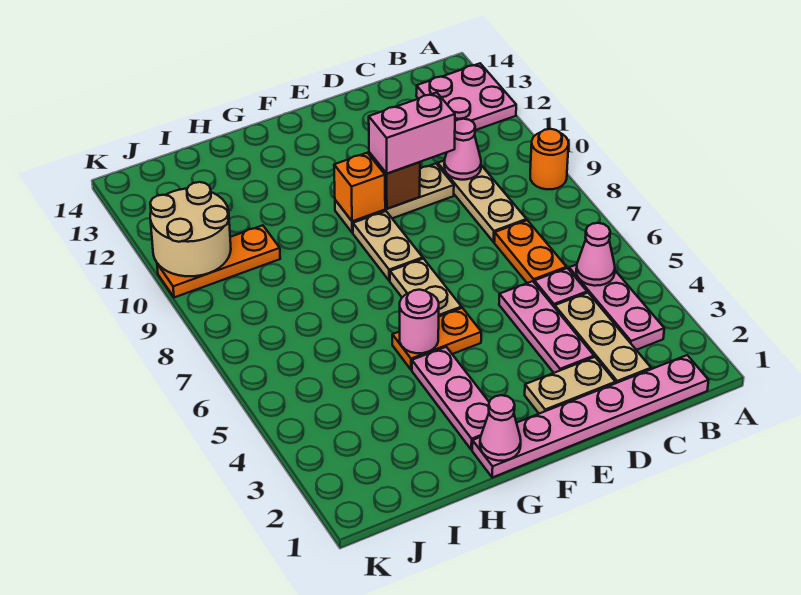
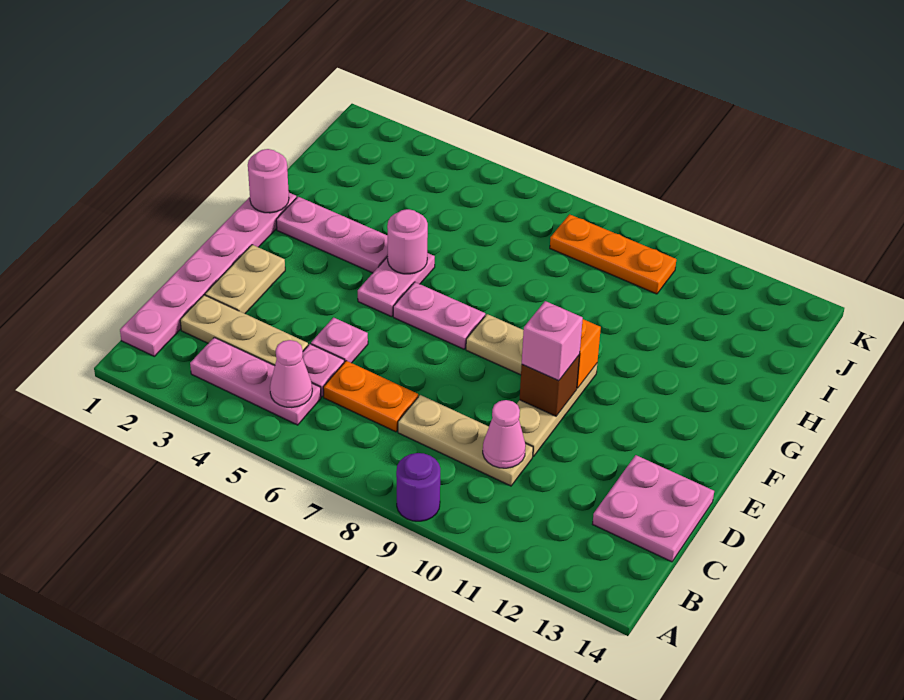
orange round brick A9 level 1 -> purple round brick A9 level 1
pink plate A12:B13 level 1 -> pink plate C13:D14 level 1
pink plate D3:D5 level 1 -> pink plate D5 level 1
pink brick D10:E10 level 3 -> pink brick E10 level 3
orange plate F5:G5 level 1 -> pink plate F5:G5 level 1
tan plate F6:F7 level 1 -> pink plate F6:F7 level 1
pink cone G1 level 2 -> pink round brick G1 level 2
orange plate I10:K10 level 1 -> orange plate J8:J10 level 1
tan round brick J10:K11 level 2 -> none

